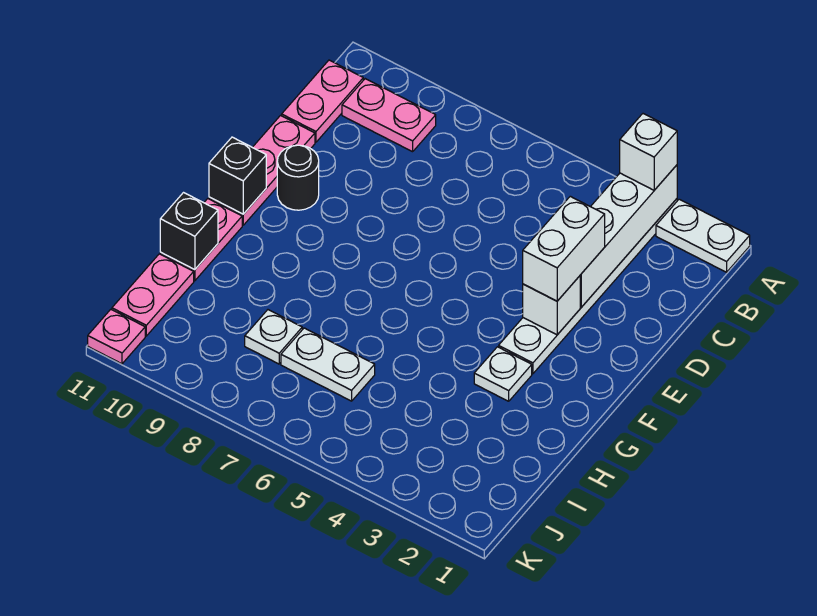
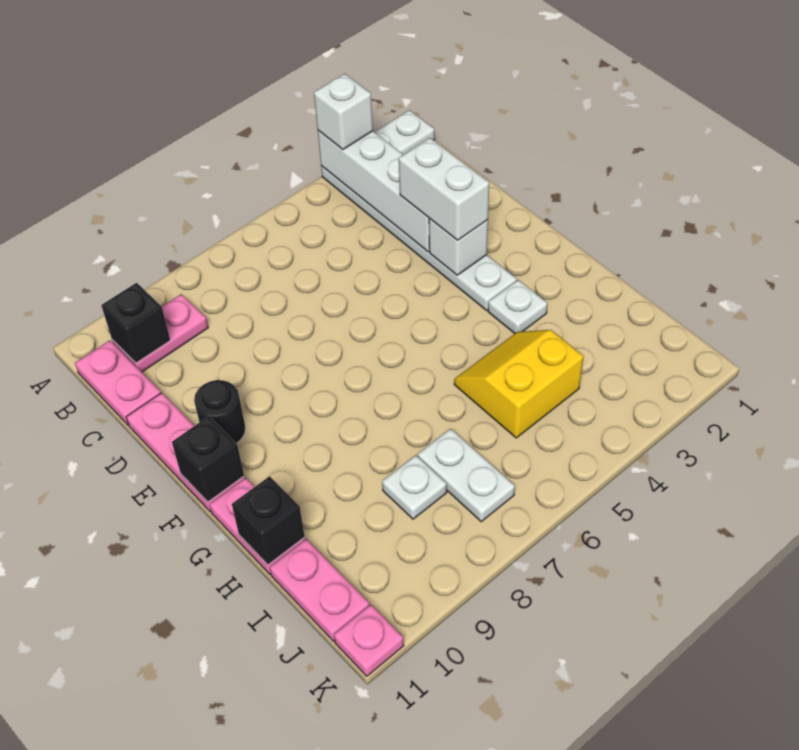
none -> black brick B10 level 2
none -> yellow slope H4:I5 level 1 top I
white plate I6:I7 level 1 -> white plate I7:J7 level 1

